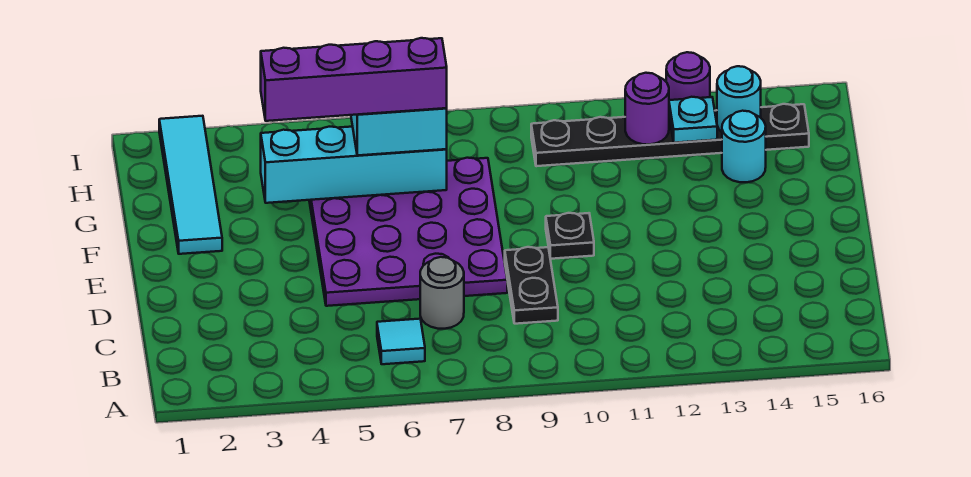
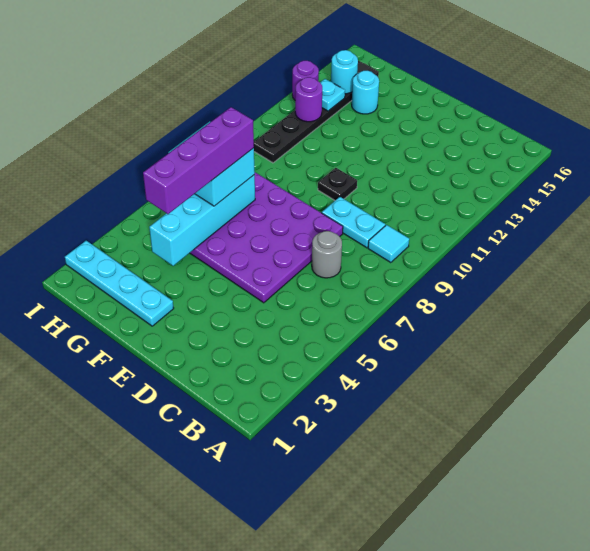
cyan tile B6 level 1 -> cyan tile B9 level 1
black plate C9:D9 level 1 -> cyan plate C9:D9 level 1
cyan tile F2:I2 level 1 -> cyan plate F2:I2 level 1

